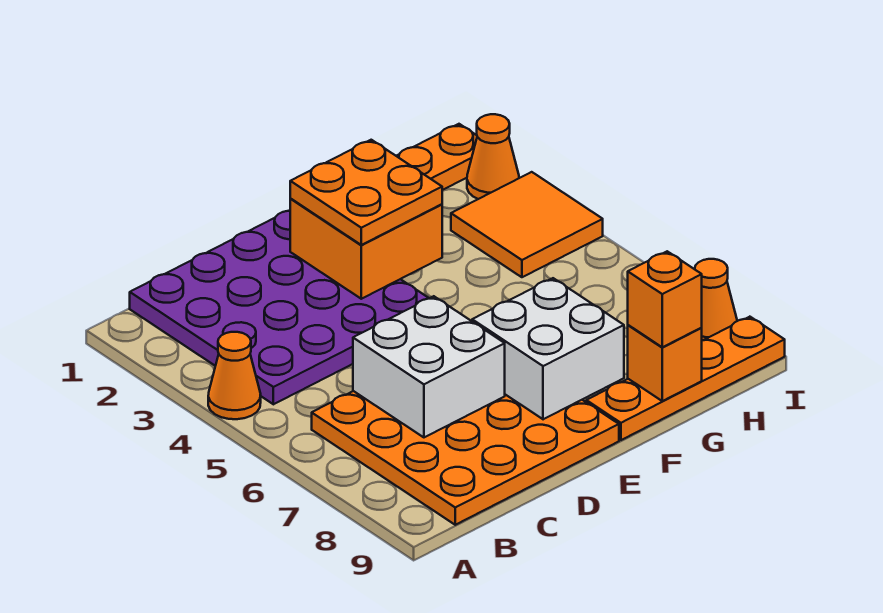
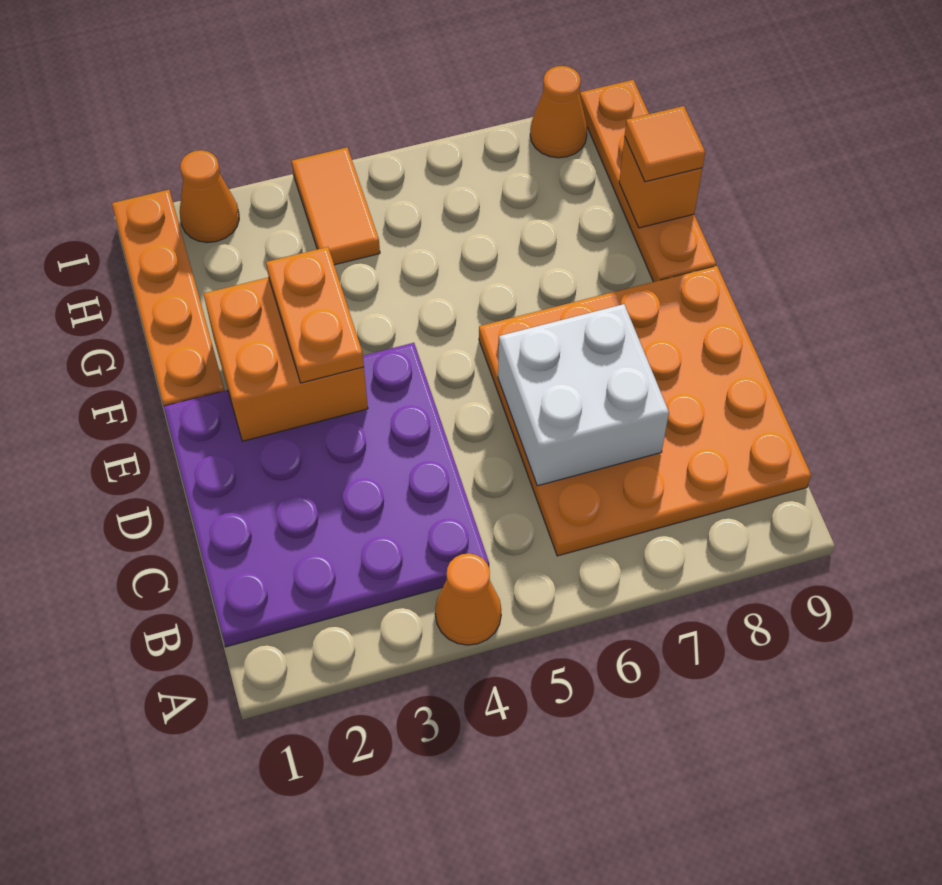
orange plate E2:F3 level 3 -> orange plate E3:F3 level 3
white brick E7:F8 level 2 -> none
orange brick G9 level 3 -> orange tile G9 level 3
orange tile H3:I4 level 1 -> orange tile H4:I4 level 1

